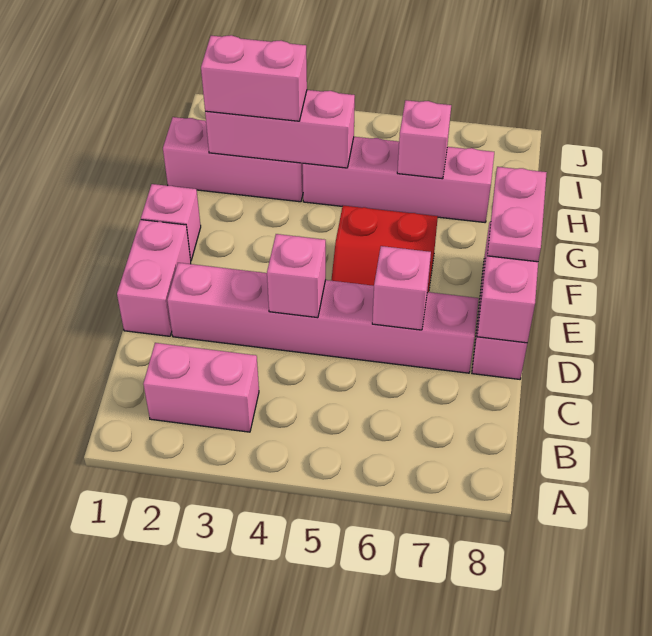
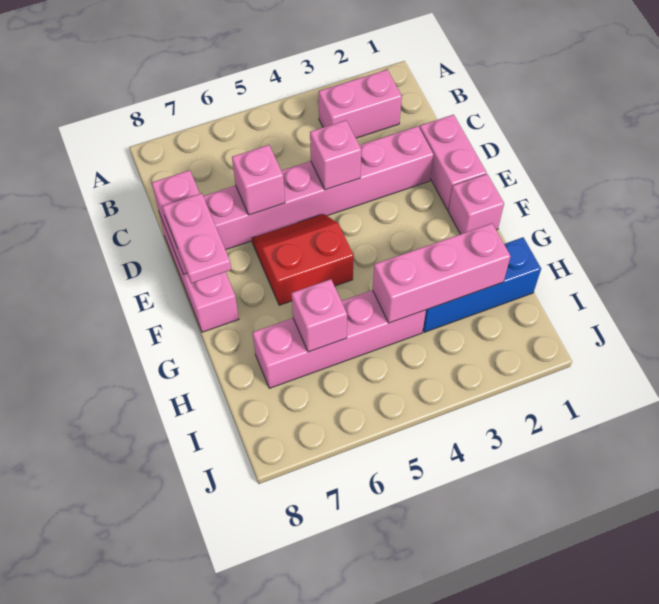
pink brick H1:H3 level 1 -> blue brick H1:H3 level 1
pink brick H2:H3 level 3 -> none

